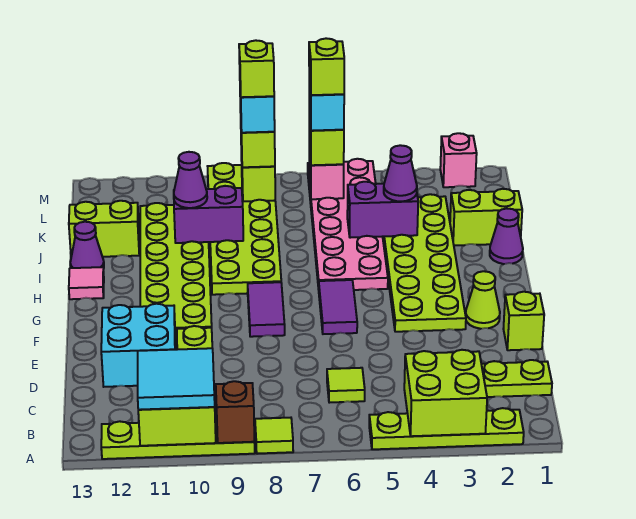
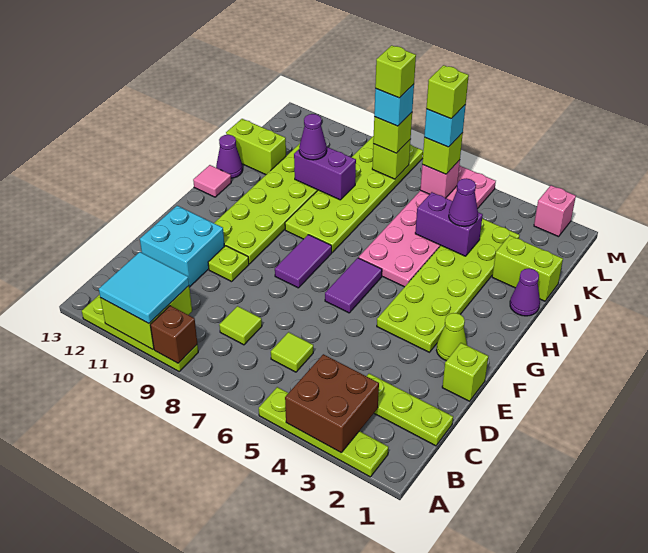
lime brick A3:B4 level 2 -> brown brick A3:B4 level 2
lime tile A8 level 1 -> lime tile C8 level 1

